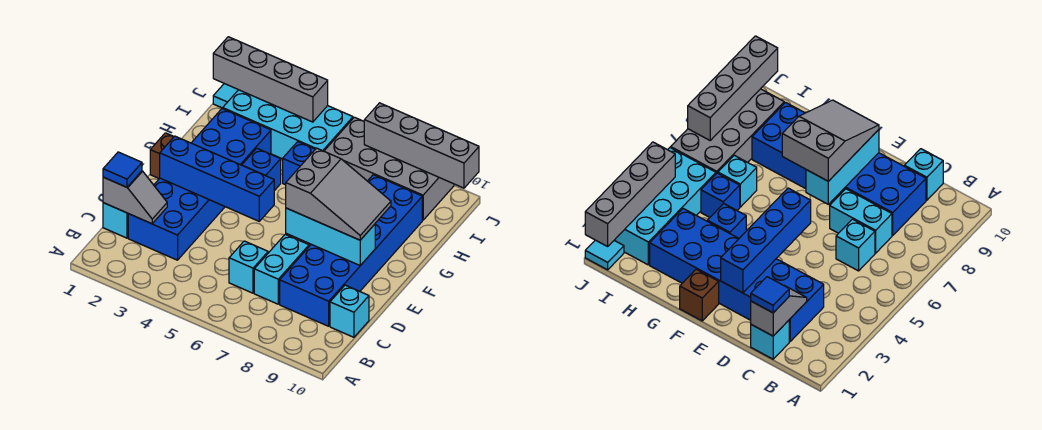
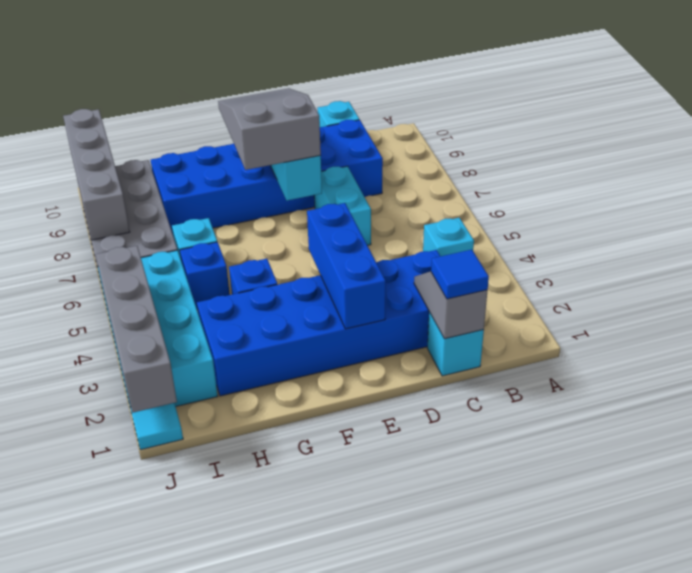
cyan brick C6 level 1 -> cyan brick B4 level 1
cyan brick C7:D7 level 1 -> cyan brick D6:D7 level 1
blue brick E2:E5 level 2 -> blue brick E2:E4 level 2
brown brick F1 level 1 -> none

